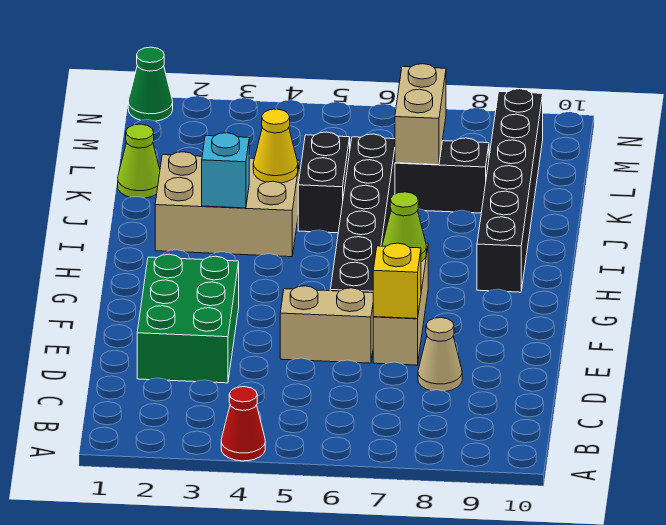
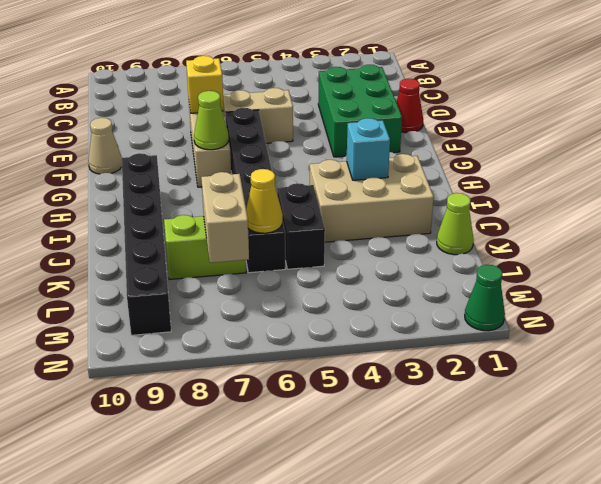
red cone A4 level 1 -> red cone E1 level 1
tan cone D8 level 1 -> tan cone F10 level 1
yellow cone J4 level 2 -> yellow cone K6 level 2
black brick K7:K8 level 1 -> lime brick K7:K8 level 1

